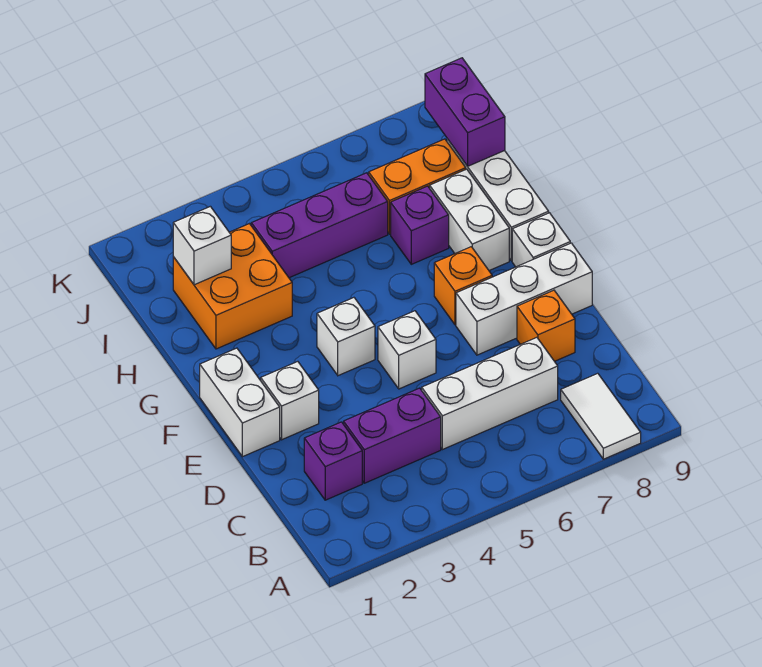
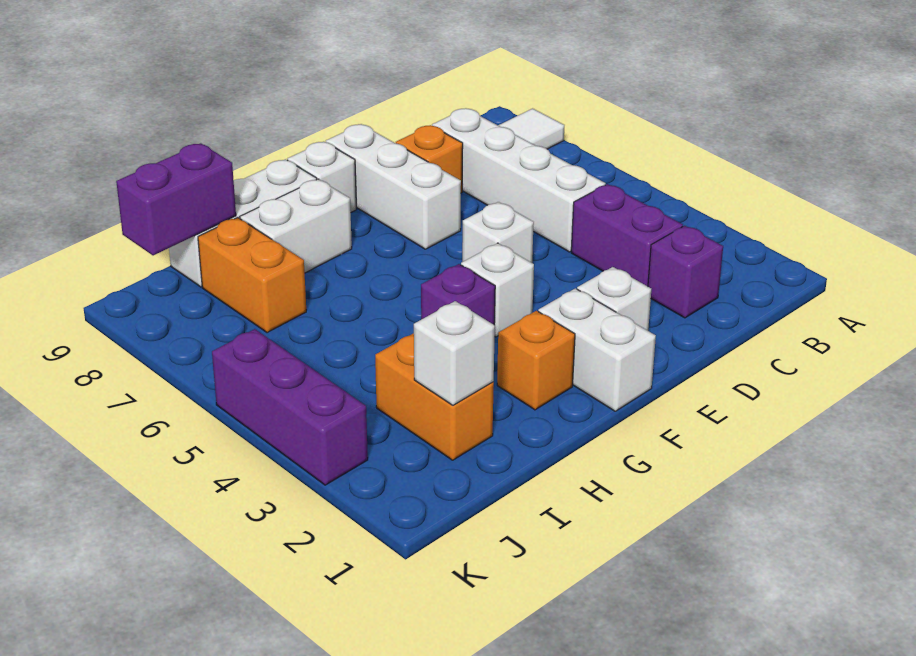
white brick C5:C7 level 1 -> white brick C5:C8 level 1
white brick E1:F1 level 1 -> white brick F1:F2 level 1
orange brick F7 level 1 -> orange brick G2 level 1
orange brick H2:I3 level 1 -> orange brick I2:I3 level 1
purple brick H7 level 1 -> purple brick G4 level 1
purple brick I4:I6 level 1 -> purple brick K3:K5 level 1

